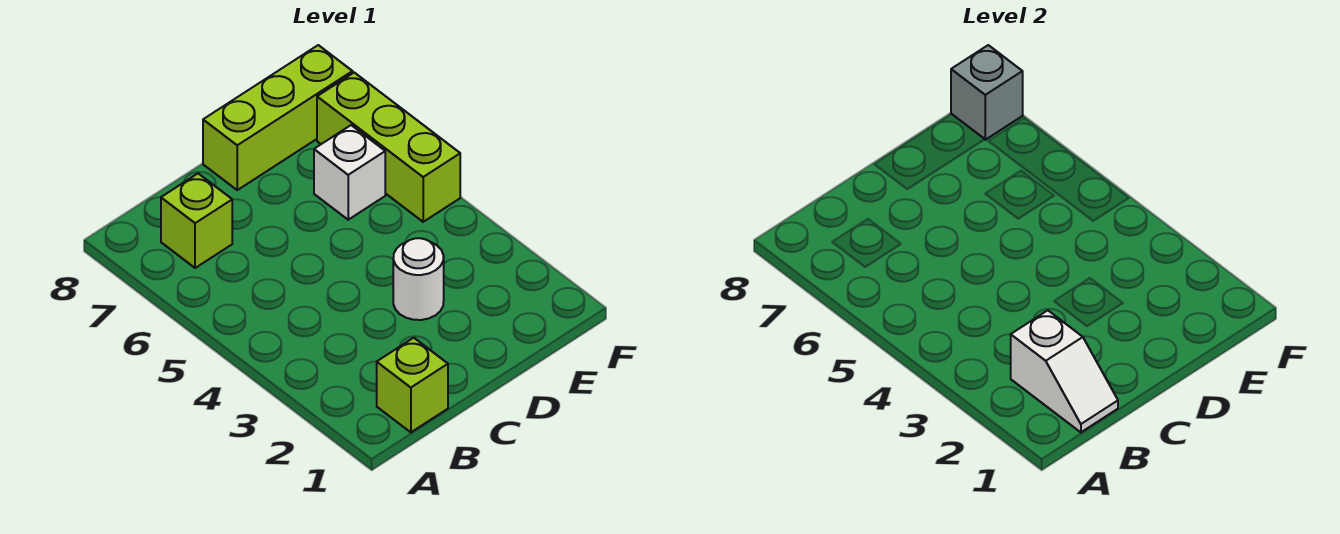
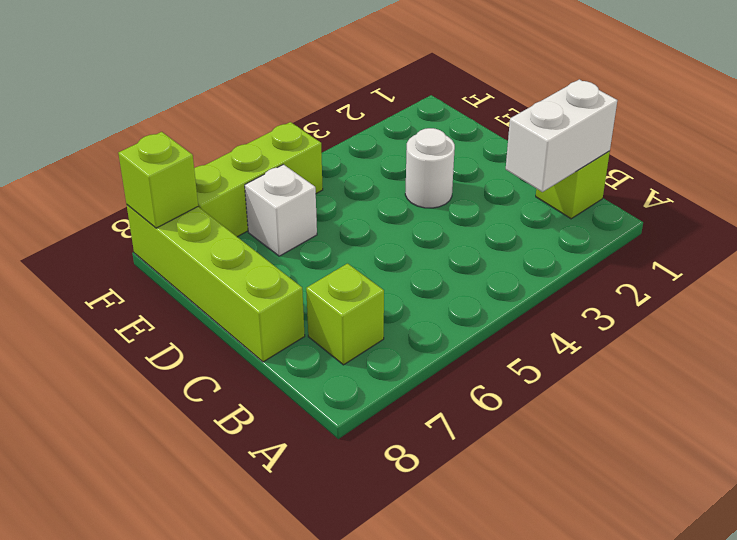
white slope B1:B2 level 2 top 2 -> white brick B1:B2 level 2
lime brick D8:F8 level 1 -> lime brick C8:F8 level 1
grey brick F8 level 2 -> lime brick F8 level 2

